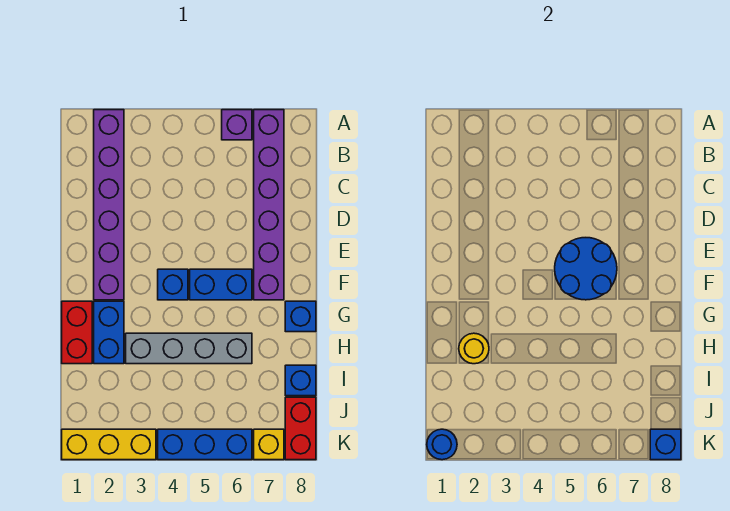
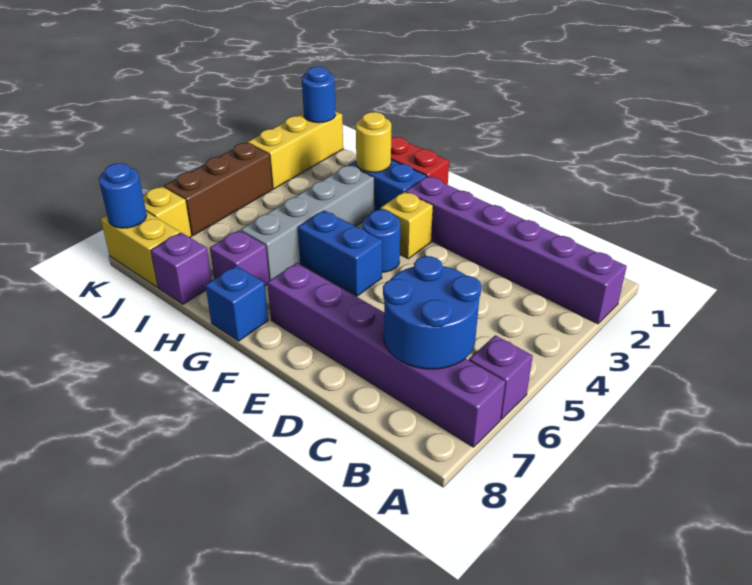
blue round brick E5:F6 level 2 -> blue round brick B6:C7 level 2
none -> yellow brick F3 level 1
blue brick F4 level 1 -> blue round brick F4 level 1
blue brick F5:F6 level 1 -> blue brick F5:G5 level 1
none -> purple brick H7 level 1
blue brick I8 level 1 -> purple brick I8 level 1
red brick J8:K8 level 1 -> yellow brick J8:K8 level 1
blue brick K4:K6 level 1 -> brown brick K4:K6 level 1
blue brick K8 level 2 -> blue round brick K8 level 2

